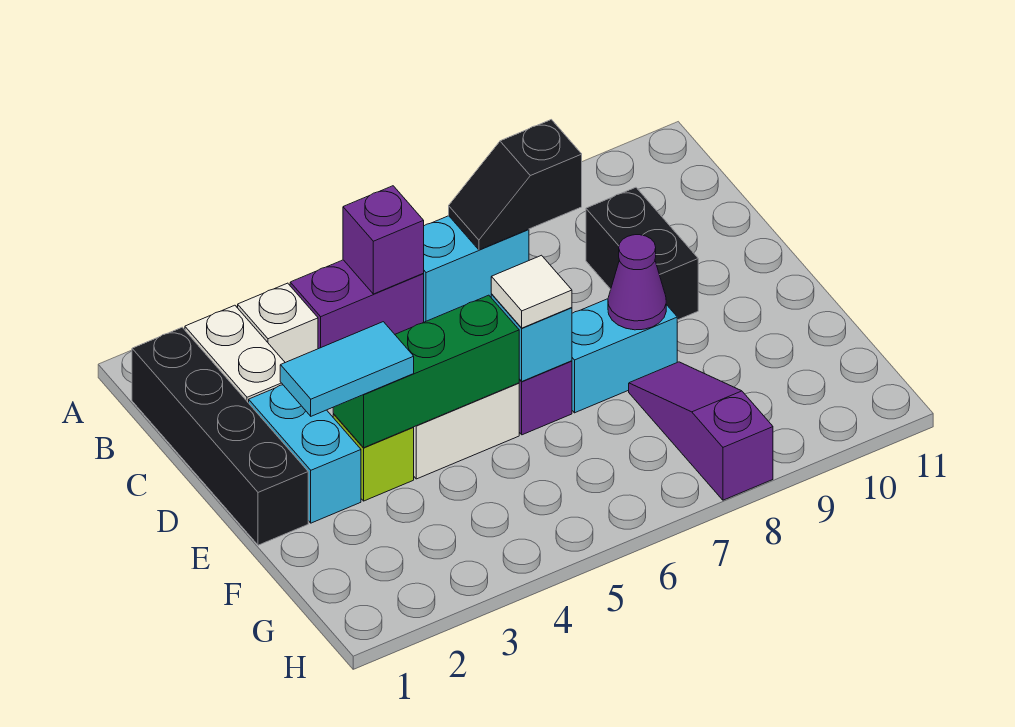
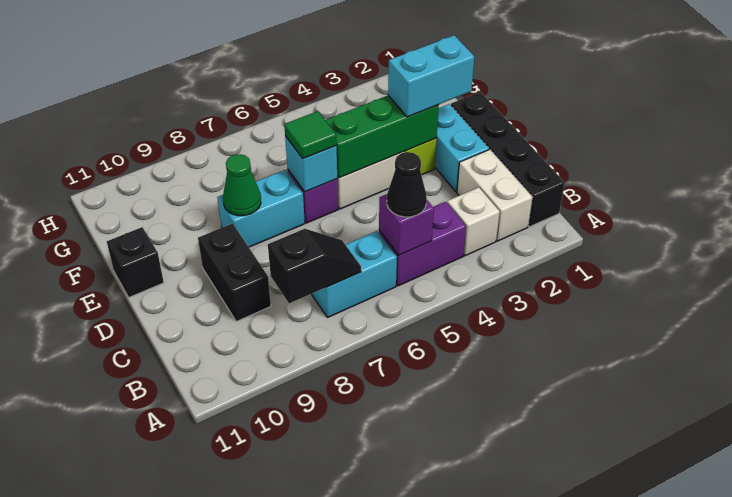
none -> black cone B5 level 3
cyan tile E2:E3 level 3 -> cyan brick E2:E3 level 3
white tile E6 level 3 -> green tile E6 level 3
purple cone E8 level 2 -> green cone E8 level 2
none -> black brick E11 level 1
purple slope F8:H8 level 1 top H -> none

